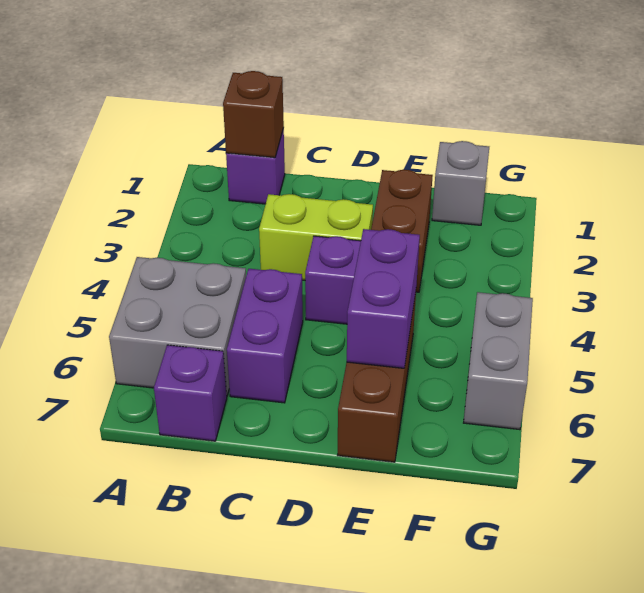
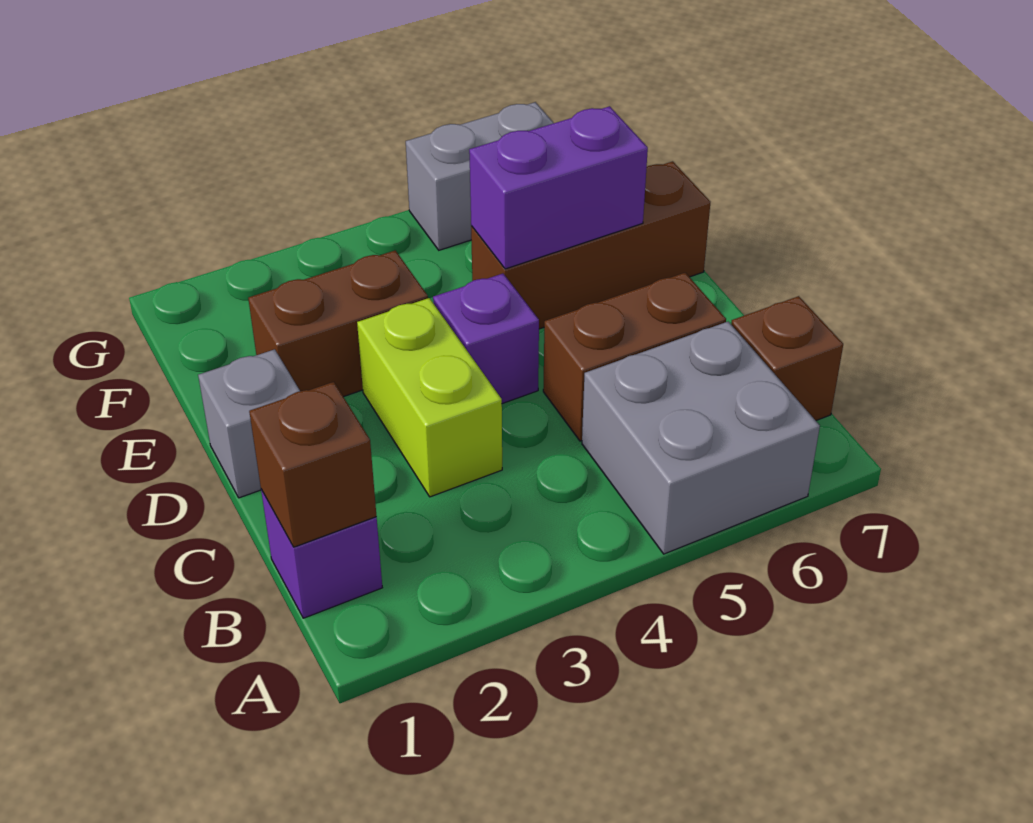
purple brick B7 level 1 -> brown brick B7 level 1
purple brick C5:C6 level 1 -> brown brick C5:C6 level 1
grey brick F1 level 1 -> grey brick D1 level 1

